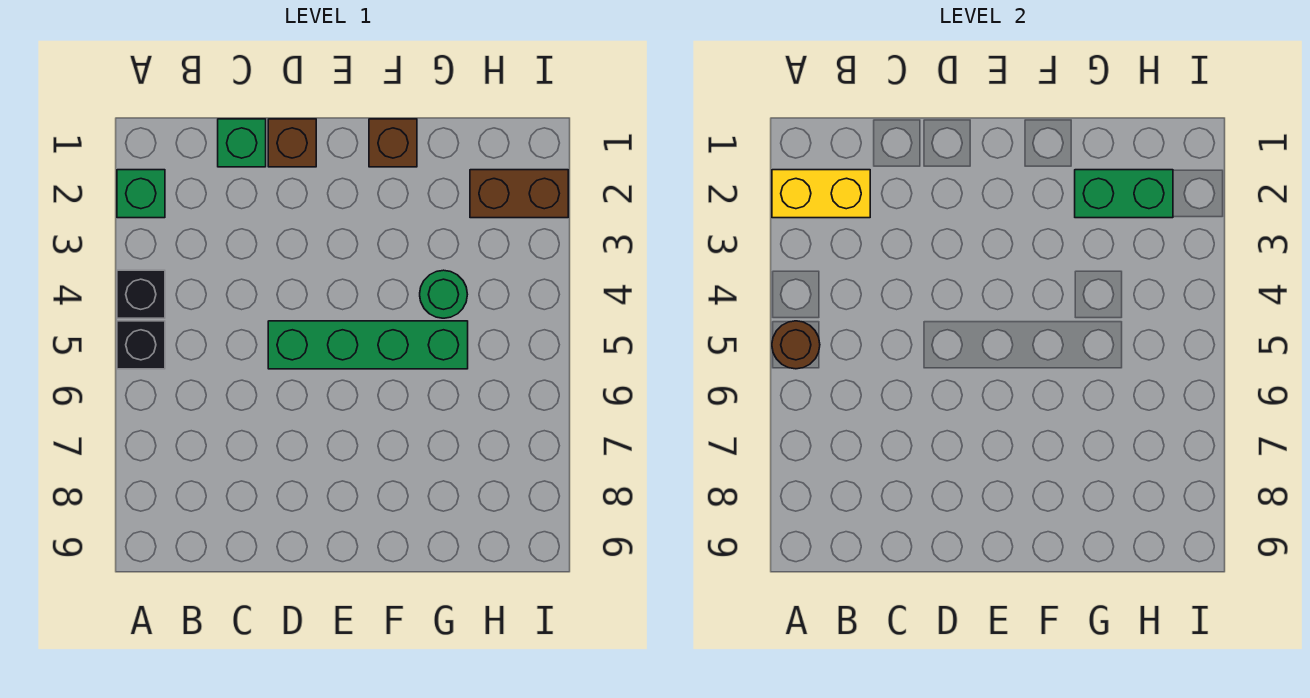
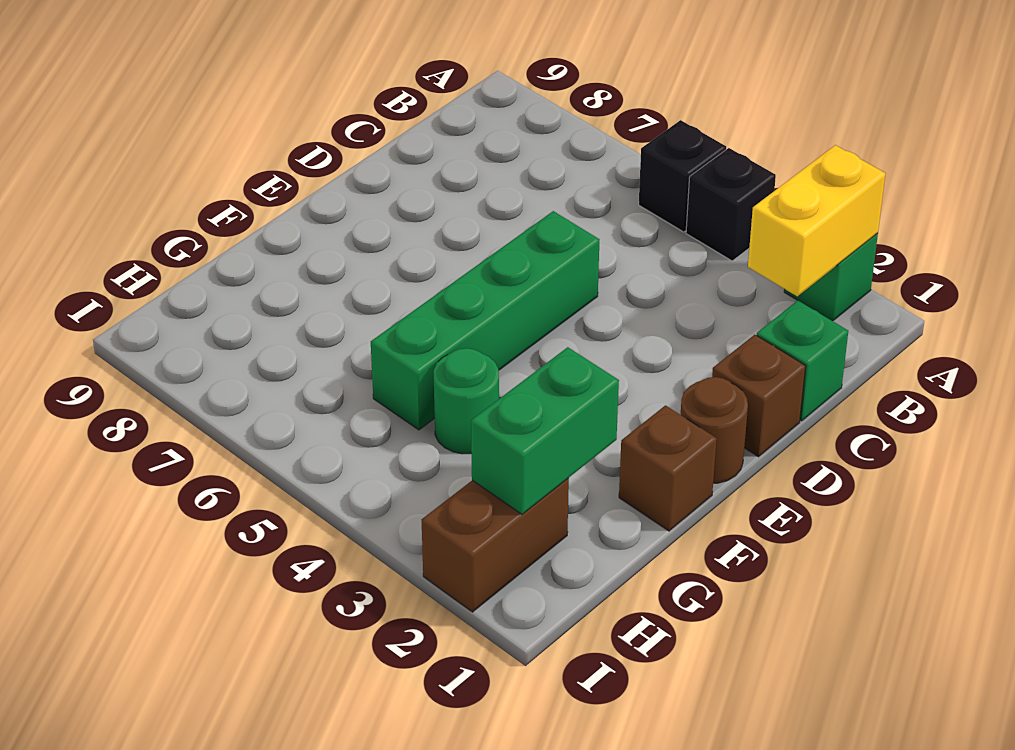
brown round brick A5 level 2 -> brown round brick E1 level 1

